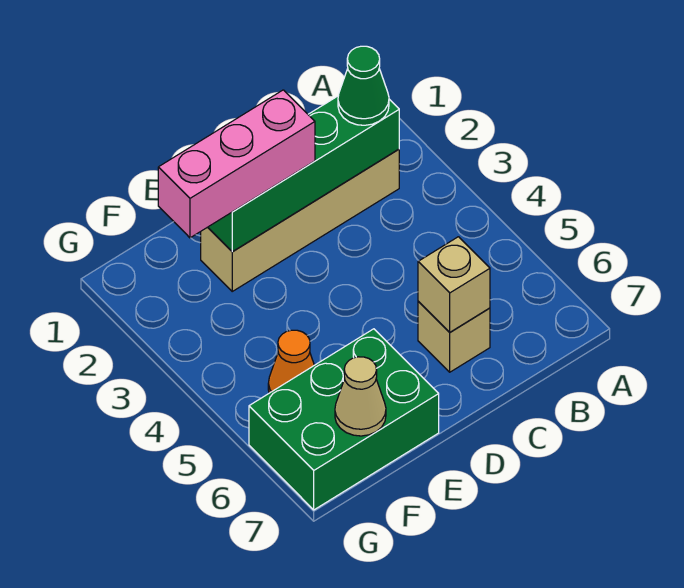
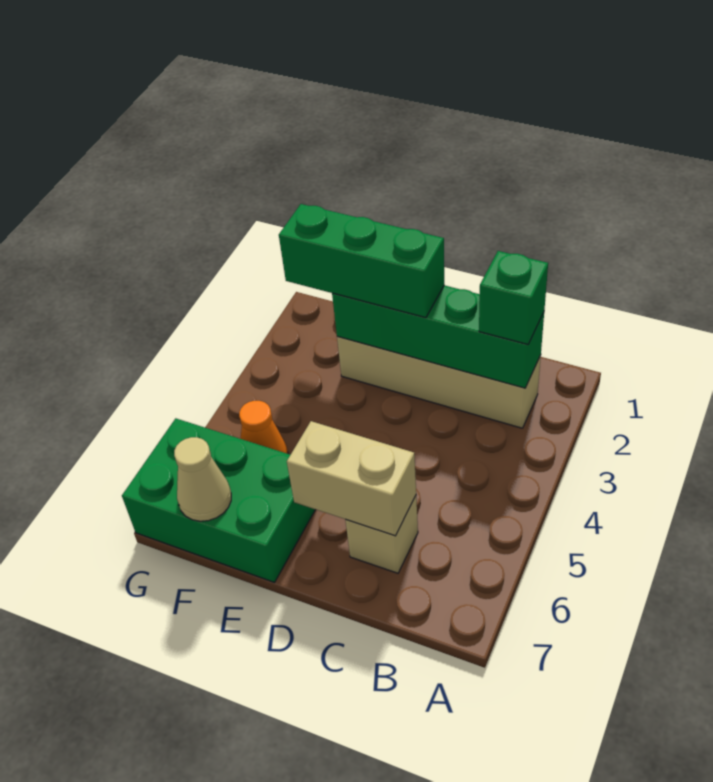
green cone B2 level 3 -> green brick B2 level 3
tan brick C6 level 2 -> tan brick C6:D6 level 2
pink brick D2:F2 level 3 -> green brick D2:F2 level 3

